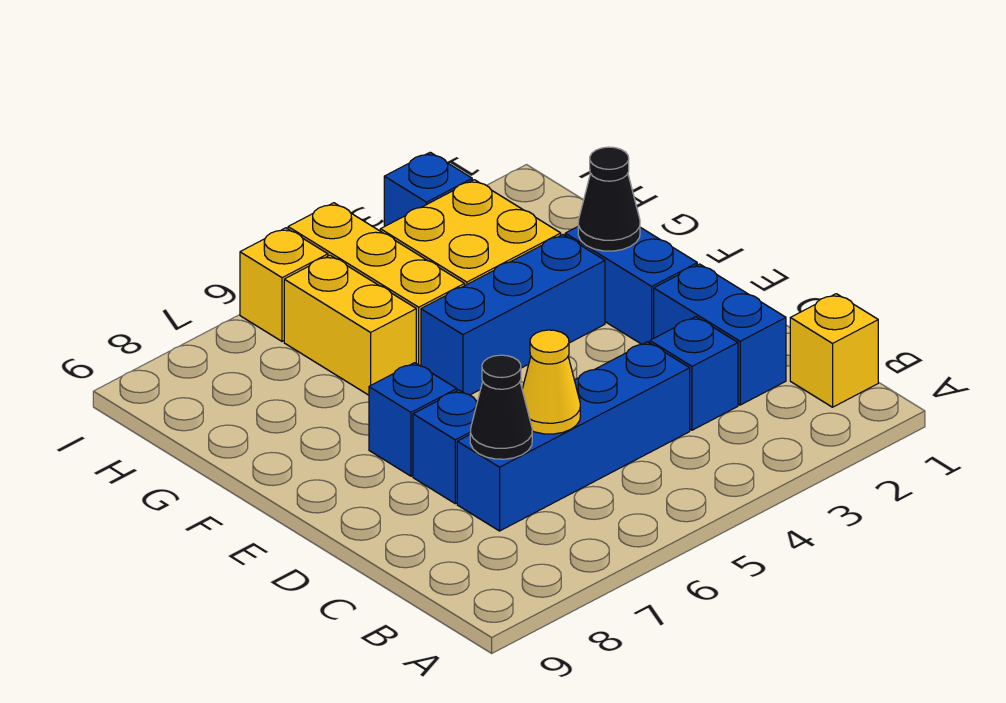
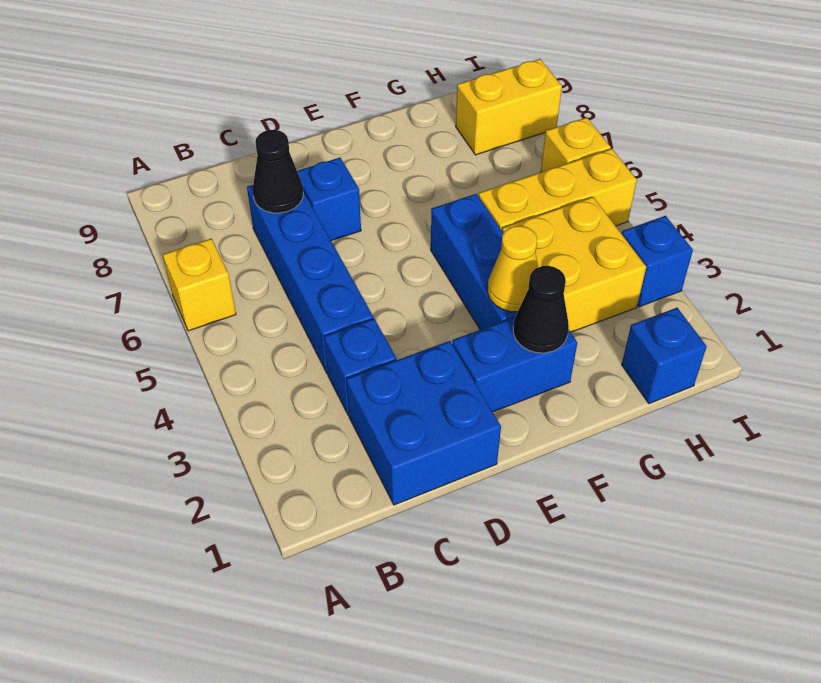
yellow brick B1 level 1 -> yellow brick A6 level 1
blue brick C2:D2 level 1 -> blue brick C1:D2 level 1
yellow cone C6 level 2 -> yellow cone F3 level 2
blue brick E7 level 1 -> blue brick H1 level 1
yellow brick G6:H6 level 1 -> yellow brick H8:I8 level 1

